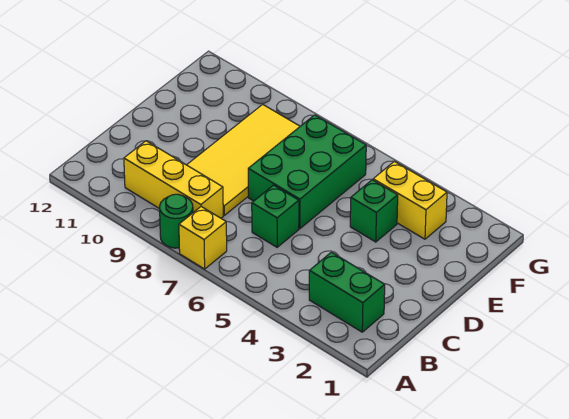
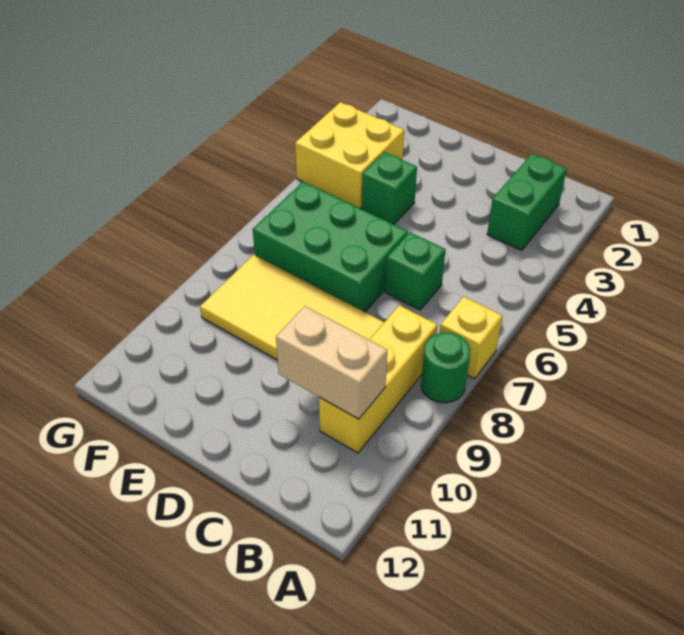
none -> tan brick B10:C10 level 2
yellow brick F3:F4 level 1 -> yellow brick F3:G4 level 1

